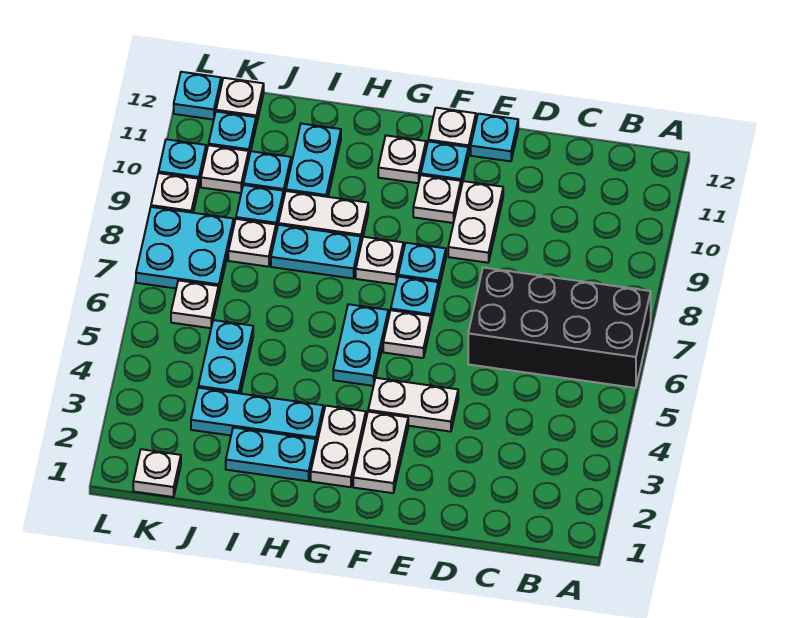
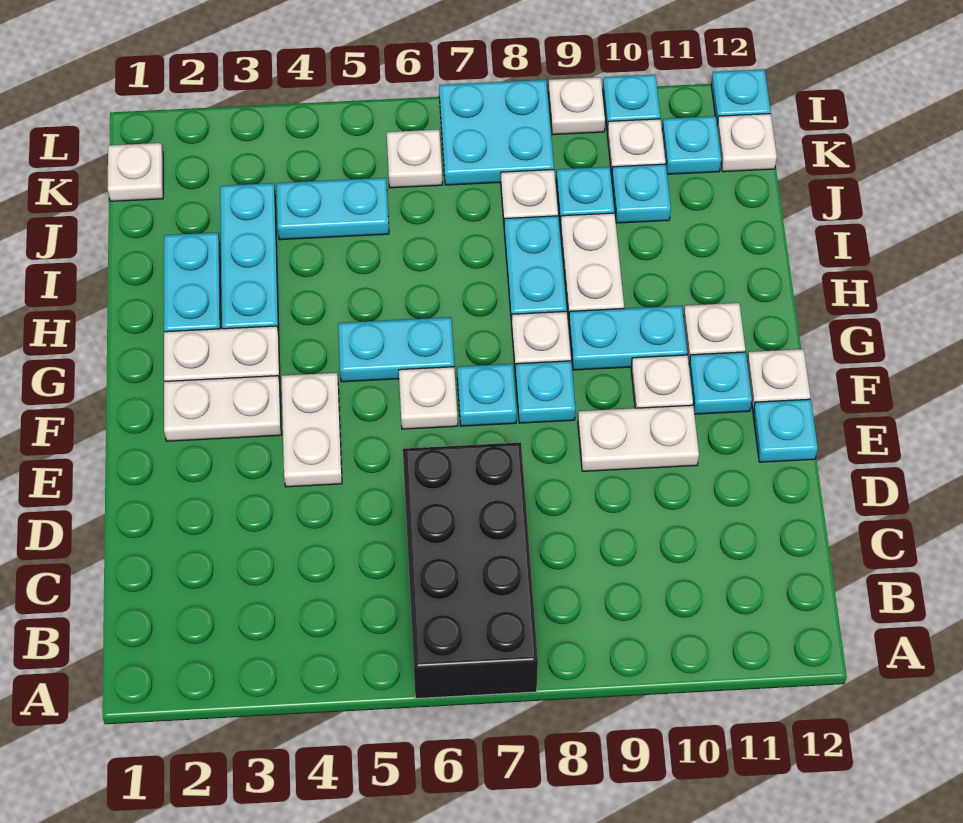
cyan plate I10:I11 level 1 -> cyan plate G9:G10 level 1

